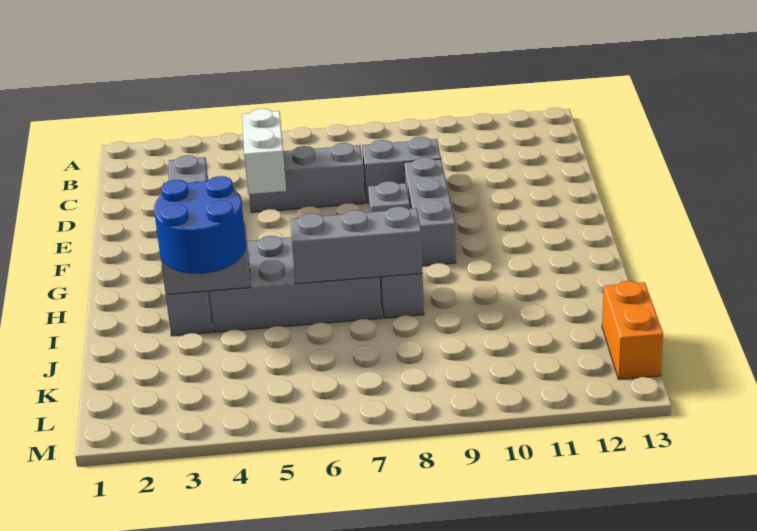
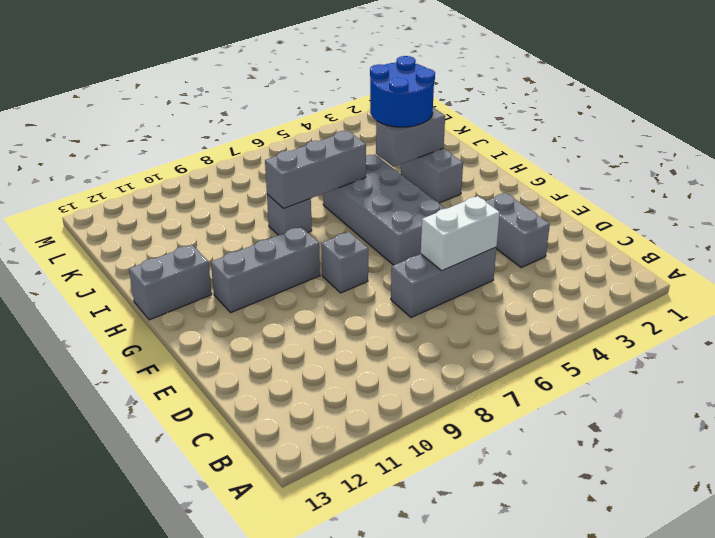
white brick D5:E5 level 2 -> white brick D5:D6 level 2
grey brick D8:D9 level 1 -> grey brick H12:H13 level 1
grey brick E9:G9 level 1 -> grey brick G9:G11 level 1
grey brick H4:I7 level 1 -> grey brick F5:I6 level 1
orange brick K13:L13 level 1 -> none

